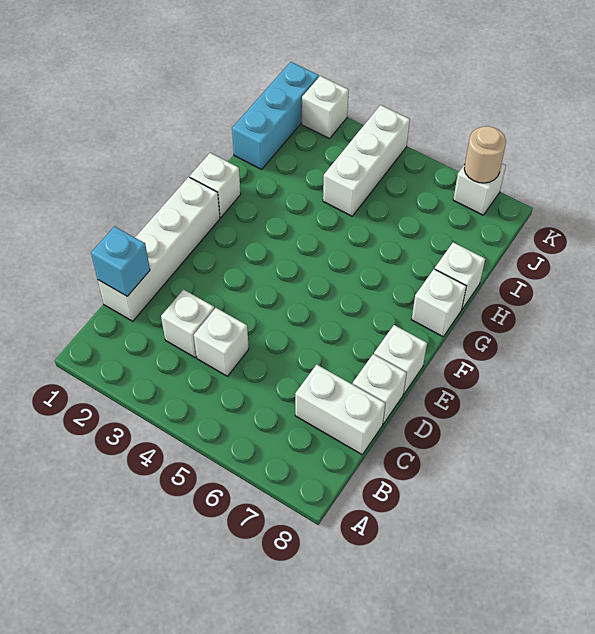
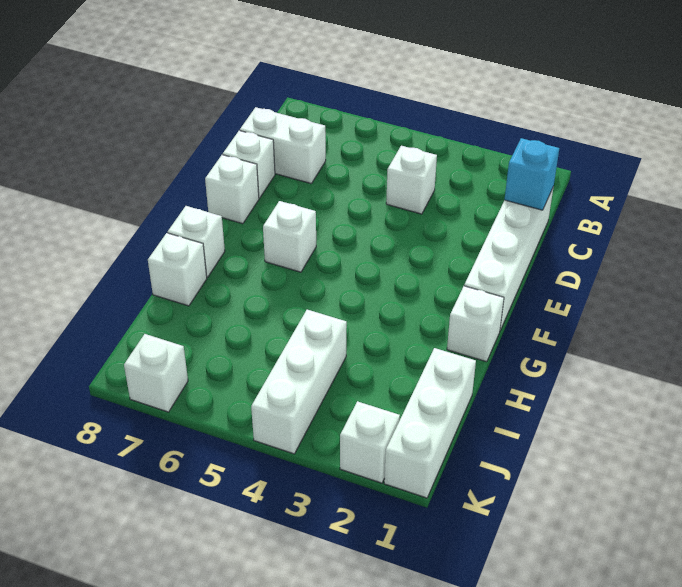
white brick C3 level 1 -> white brick F6 level 1
cyan brick I1:K1 level 1 -> white brick I1:K1 level 1
tan round brick K7 level 2 -> none

